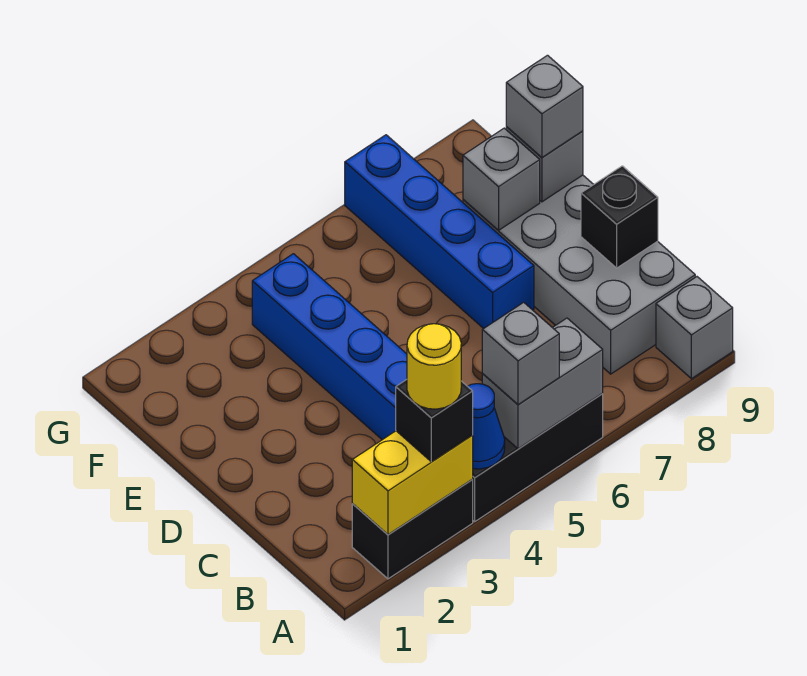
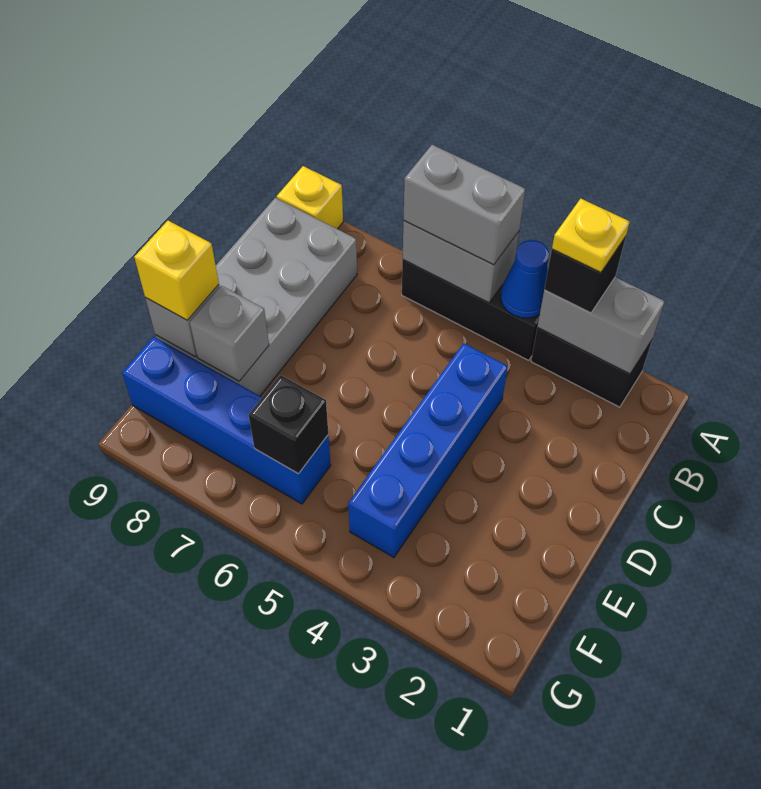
yellow brick A2:A3 level 2 -> grey brick A2:A3 level 2
yellow round brick A3 level 4 -> yellow plate A3 level 4
grey brick A5 level 3 -> grey brick A5:A6 level 3
grey brick A9 level 1 -> yellow brick A9 level 1
black brick C9 level 2 -> black brick F6 level 2
blue brick D7:G7 level 1 -> blue brick F6:F9 level 1
grey brick E9 level 3 -> yellow brick E9 level 3

